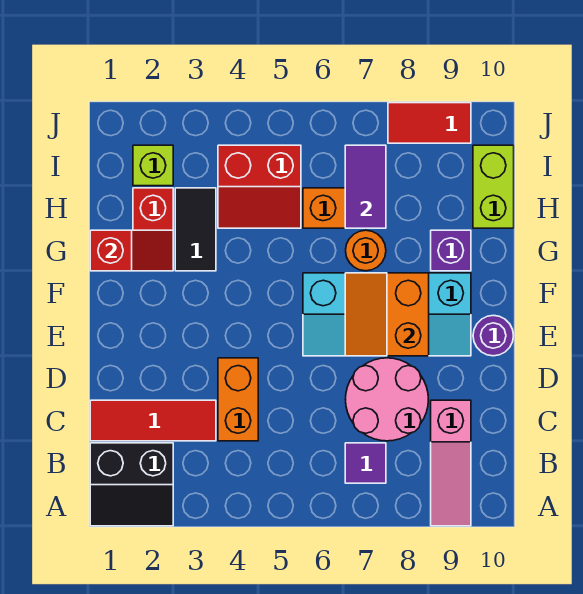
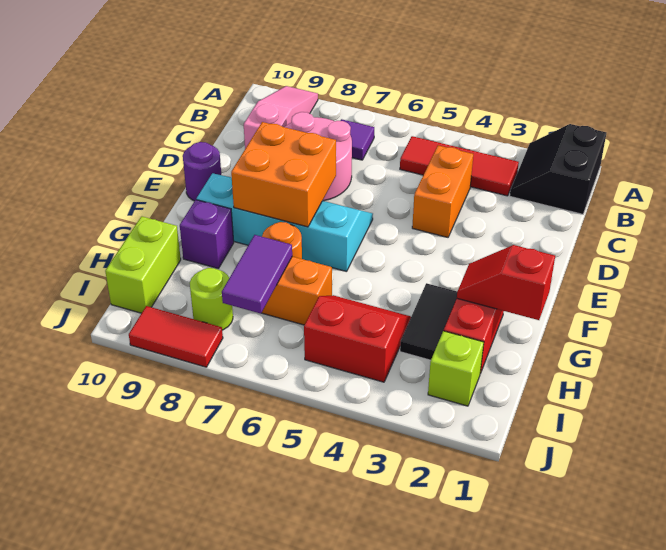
black slope A1:B2 level 1 top B -> black slope A1:B2 level 1 top 1
red tile C1:C3 level 1 -> red tile B3:B5 level 1
orange slope E7:F8 level 2 top 8 -> orange brick E7:F8 level 2
none -> lime round brick I8 level 1

